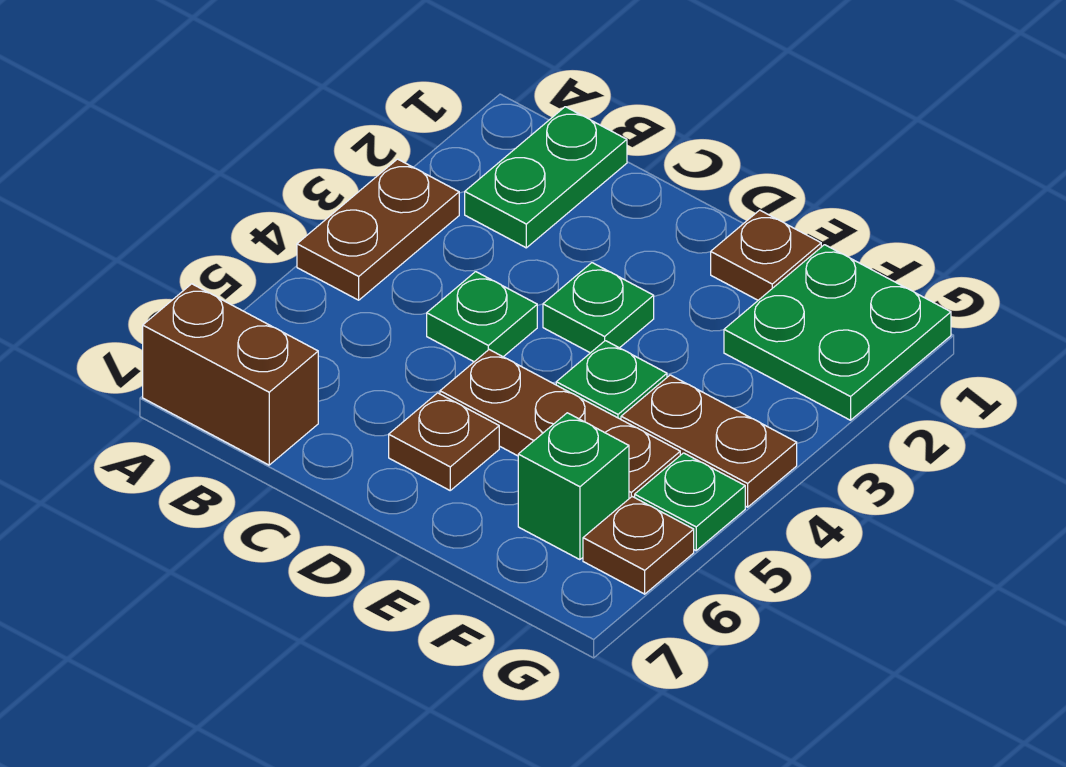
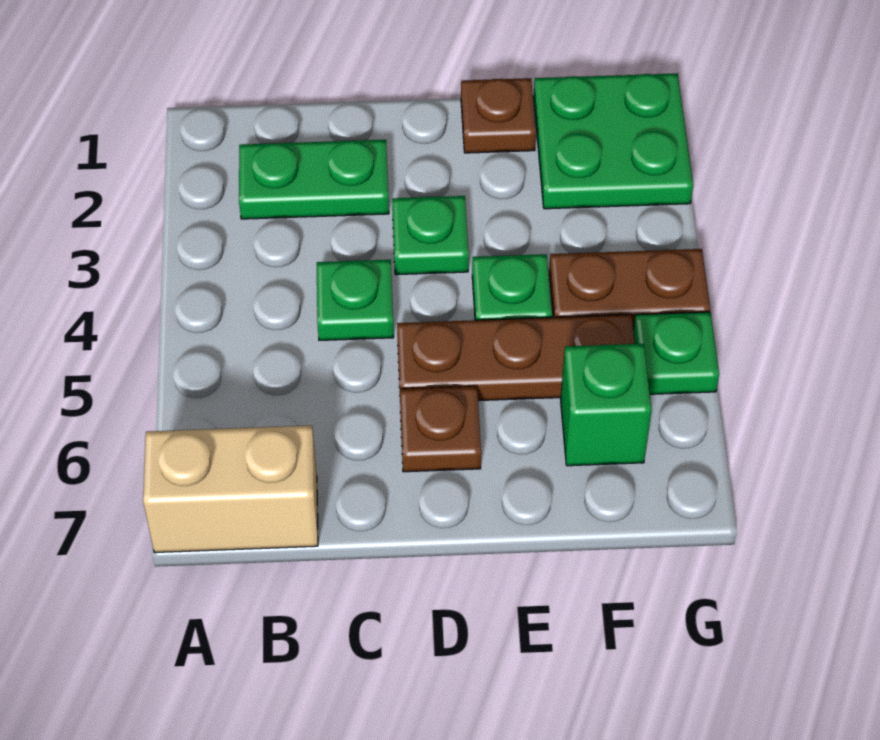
brown plate A3:A4 level 1 -> none
brown brick A7:B7 level 1 -> tan brick A7:B7 level 1
green plate B1:B2 level 1 -> green plate B2:C2 level 1
brown plate G6 level 1 -> none

